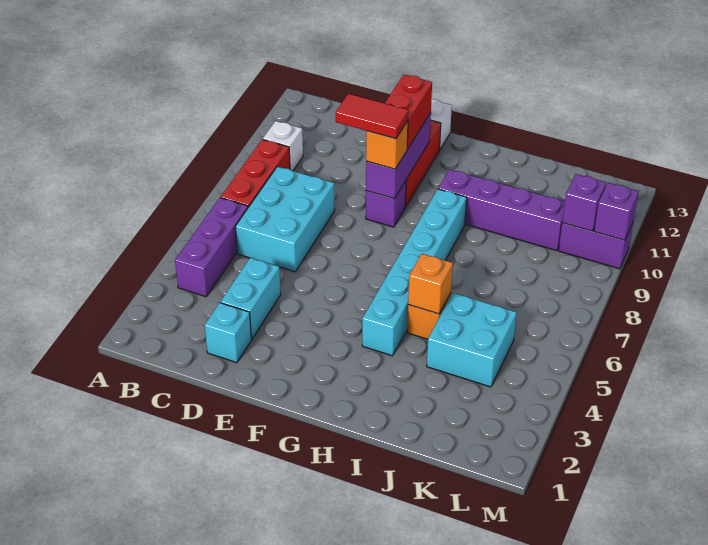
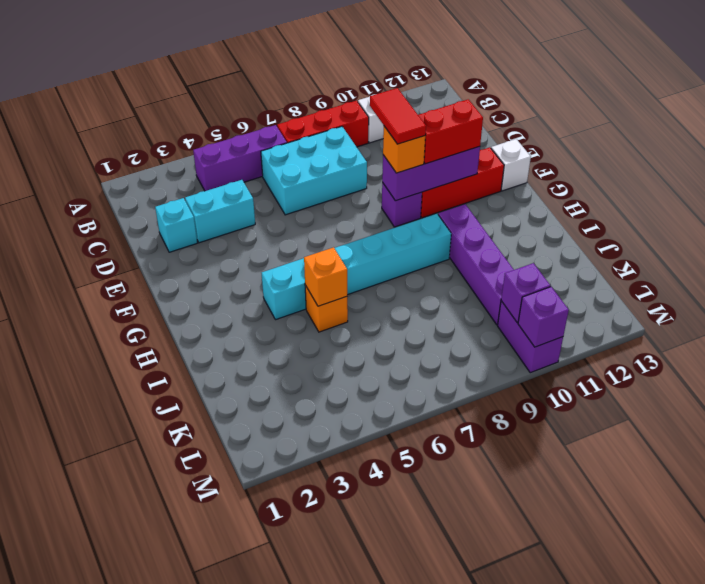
cyan brick J4:K5 level 1 -> none

